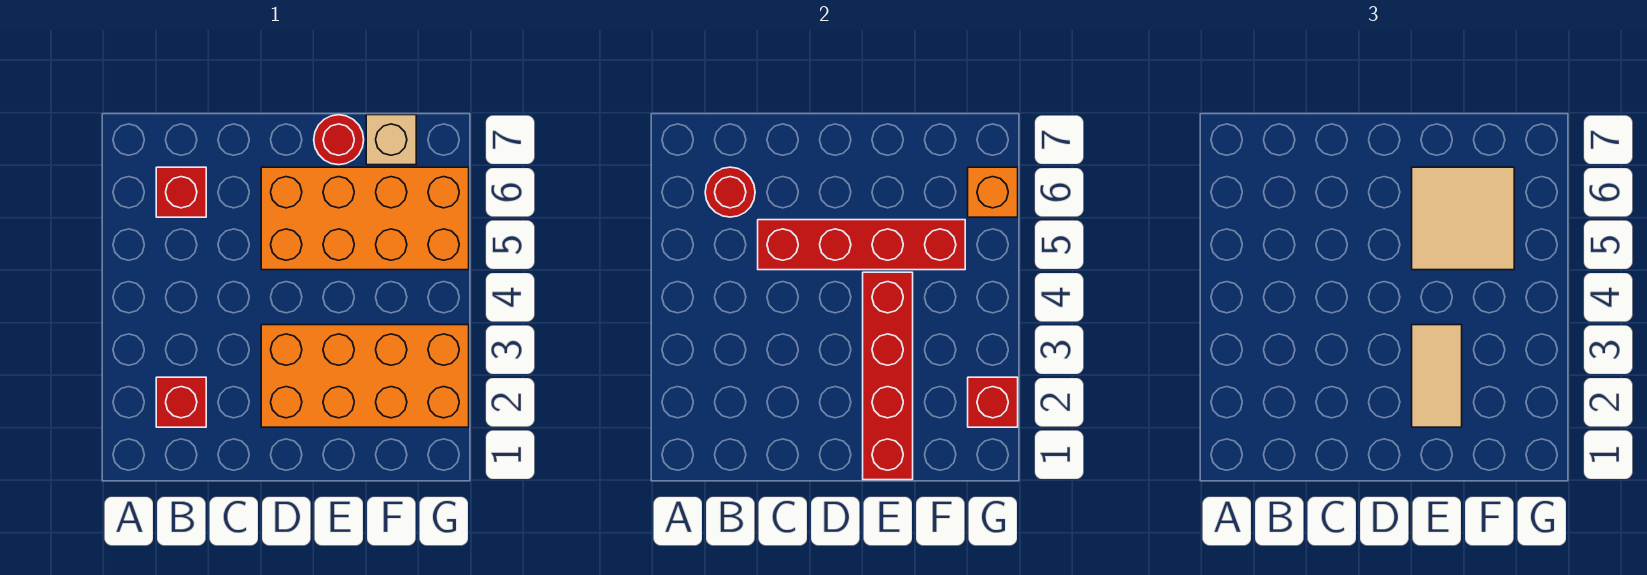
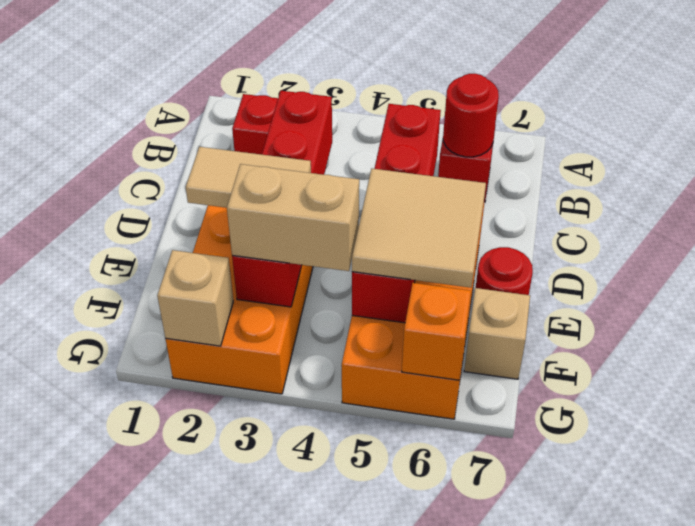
red brick E1:E4 level 2 -> red brick C3:F3 level 2
none -> tan brick F3:F4 level 3
red brick G2 level 2 -> tan brick G2 level 2

